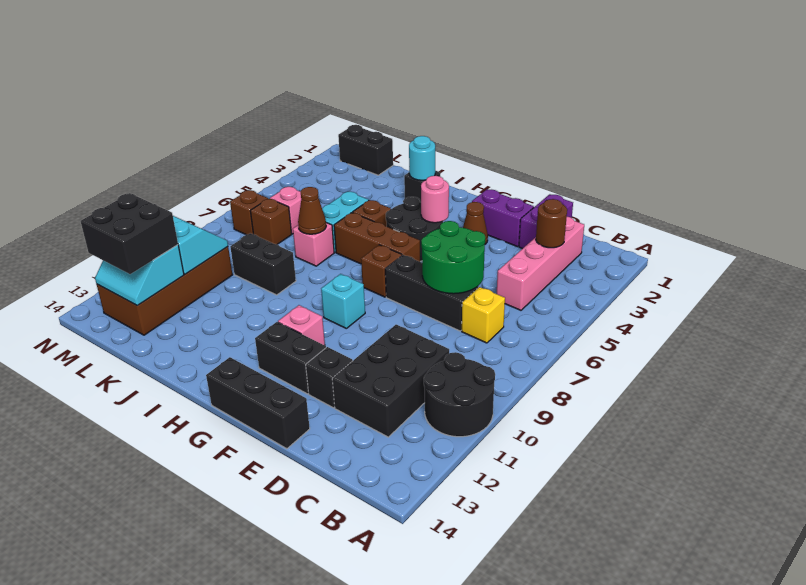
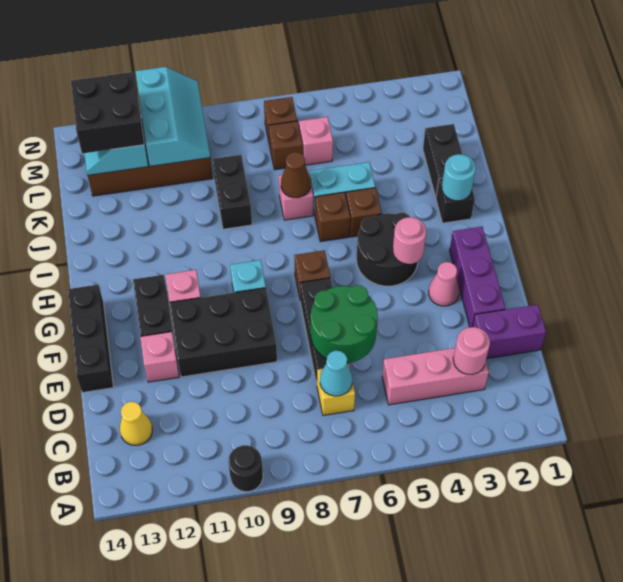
black round brick A10:B11 level 1 -> black round brick A10 level 1
pink brick C2:C5 level 1 -> pink brick C3:C5 level 1
brown round brick C3 level 2 -> pink round brick C3 level 2
none -> cyan cone C7 level 2
black brick C10:D12 level 1 -> black brick E9:F11 level 1
none -> yellow cone C13 level 1
purple brick E2:F2 level 1 -> purple brick E2:G2 level 1
black brick E12 level 1 -> pink brick E12 level 1
brown cone F3 level 1 -> pink cone F3 level 1
brown brick G6:I6 level 1 -> brown brick I6 level 1
black brick L1:M1 level 1 -> black brick J2:K2 level 1

